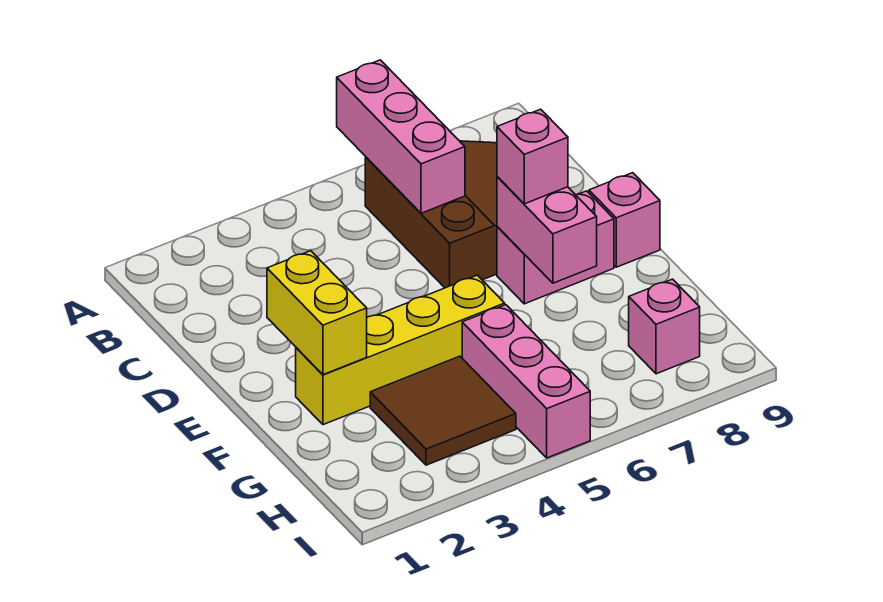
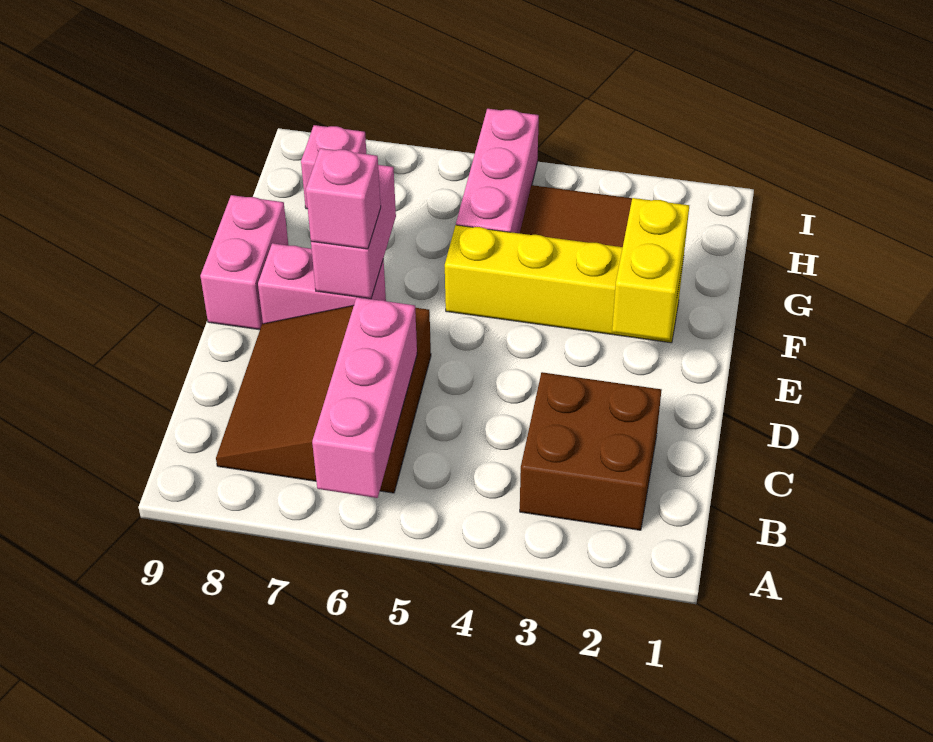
none -> brown brick B2:C3 level 1
pink brick E9 level 1 -> pink brick E9:F9 level 1

